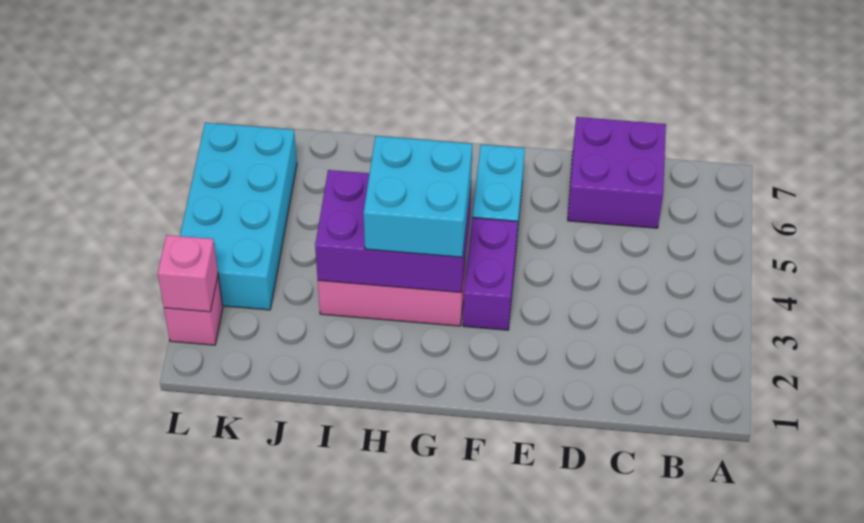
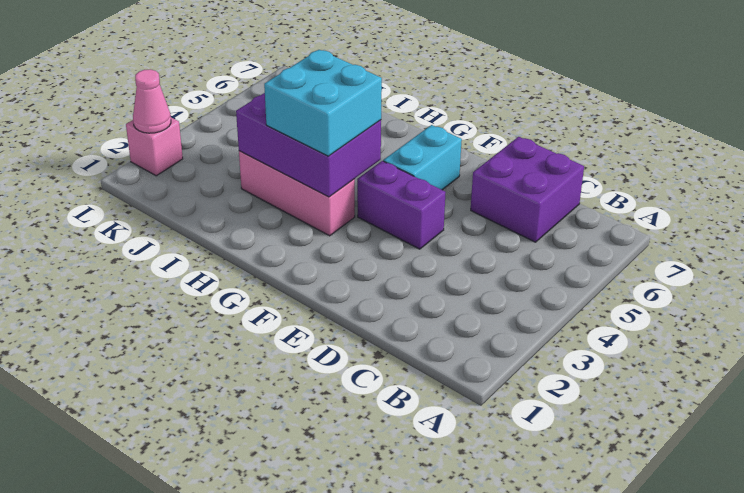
purple brick F3:F4 level 1 -> purple brick E4:F4 level 1
cyan brick K3:L6 level 1 -> none
pink brick L2 level 2 -> pink cone L2 level 2

